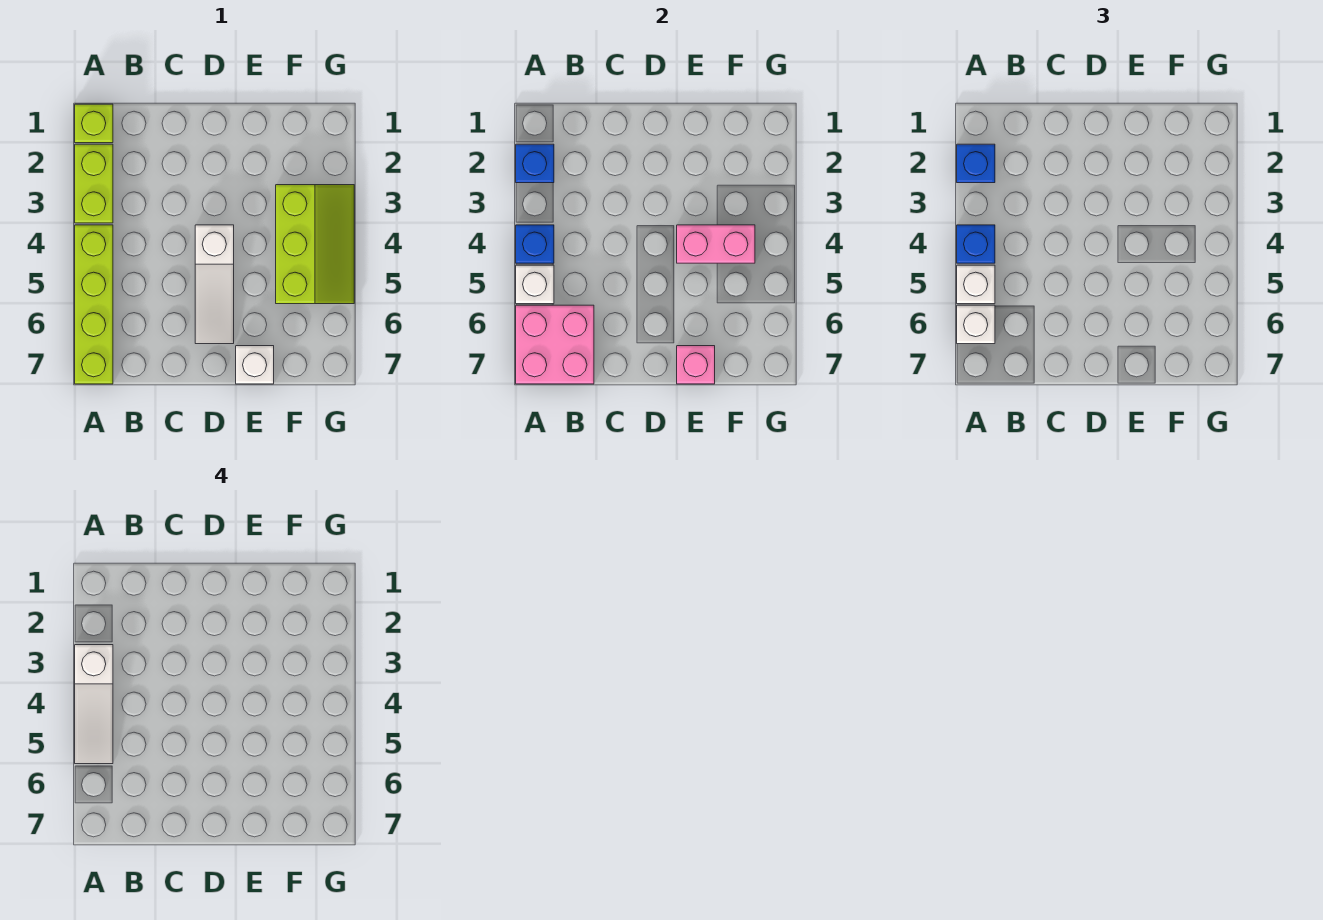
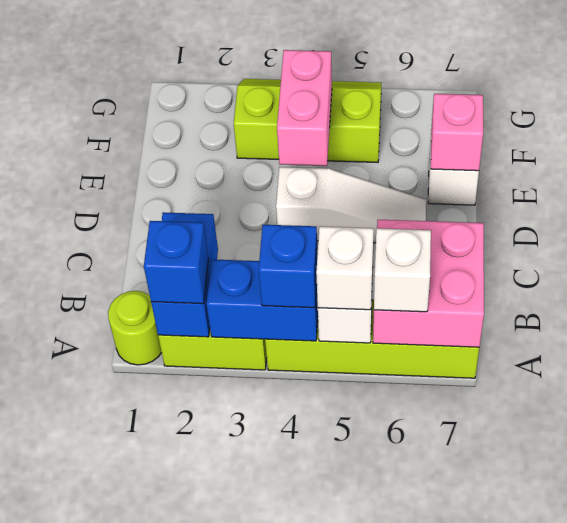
lime brick A1 level 1 -> lime round brick A1 level 1
blue brick A2 level 2 -> blue brick A2:B2 level 2
white slope A3:A5 level 4 top 3 -> none
blue brick A4 level 2 -> blue brick A3:A4 level 2

